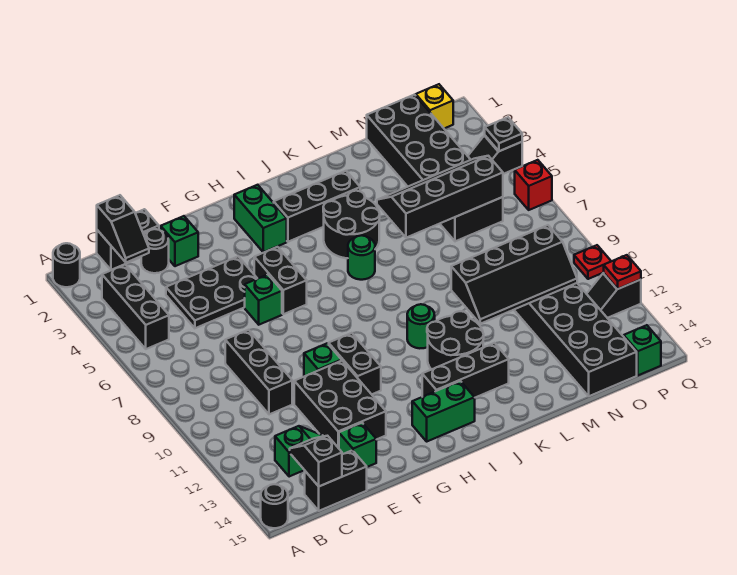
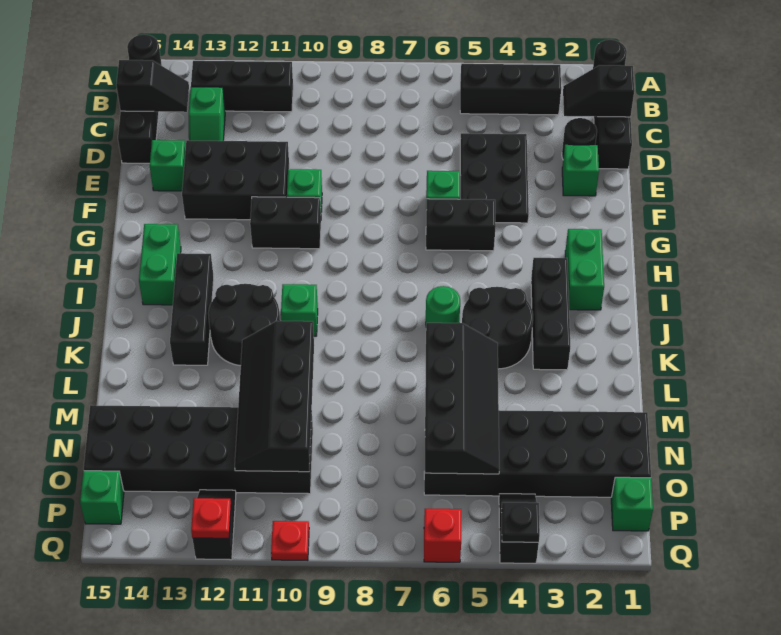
black brick D8:D10 level 1 -> black brick B11:B13 level 1
green brick H2:H3 level 1 -> green brick H2:I2 level 1
green round brick J10 level 1 -> green brick J10 level 1
yellow brick P1 level 1 -> green brick P1 level 1

